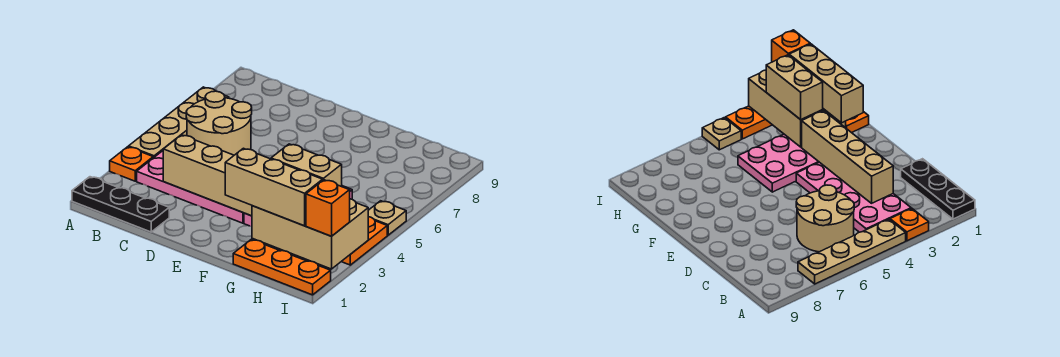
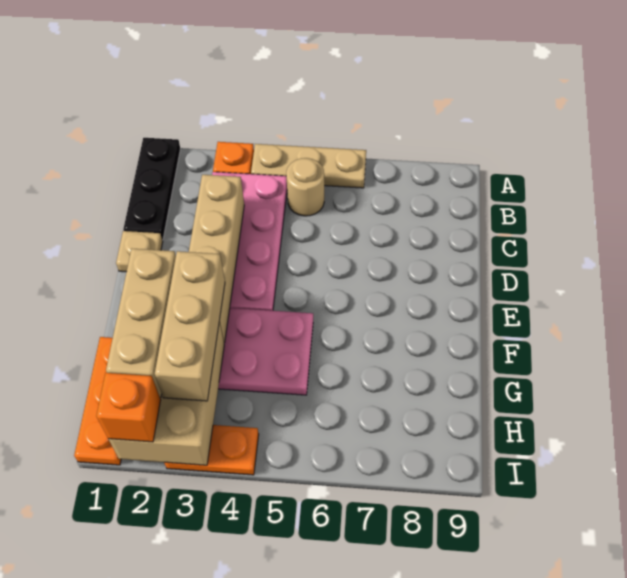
tan plate A4:A7 level 1 -> tan plate A4:A6 level 1
tan round brick B5:C6 level 1 -> tan round brick B5 level 1
tan brick G3:H3 level 3 -> tan brick F3:H3 level 3
tan plate I5 level 1 -> tan plate D1 level 1

